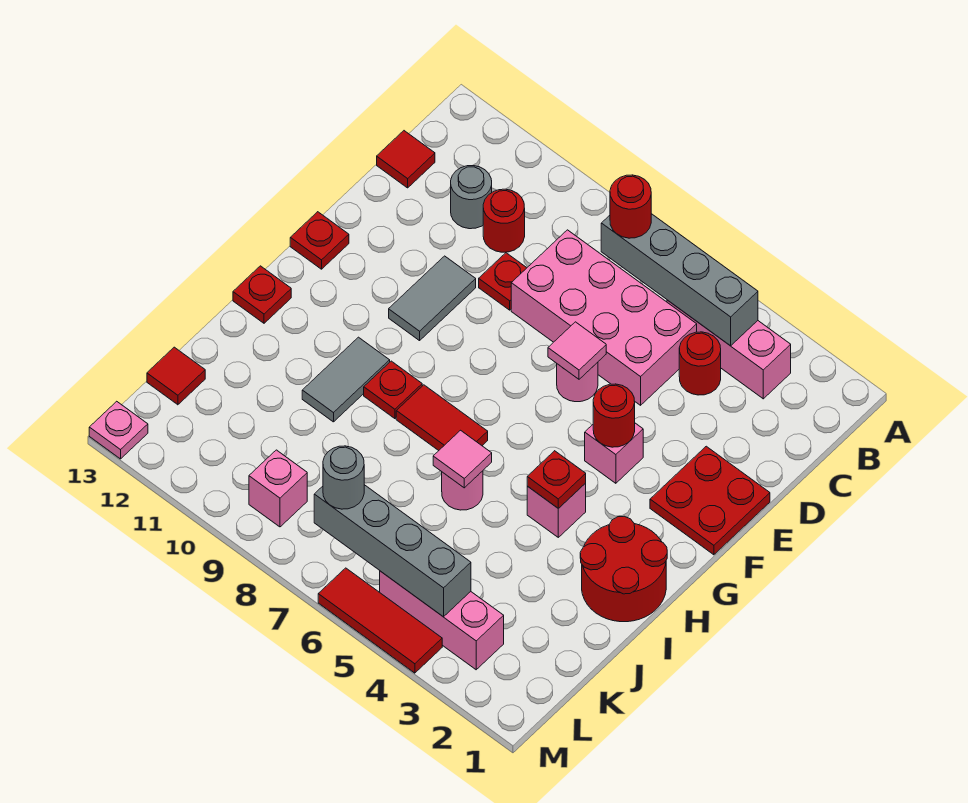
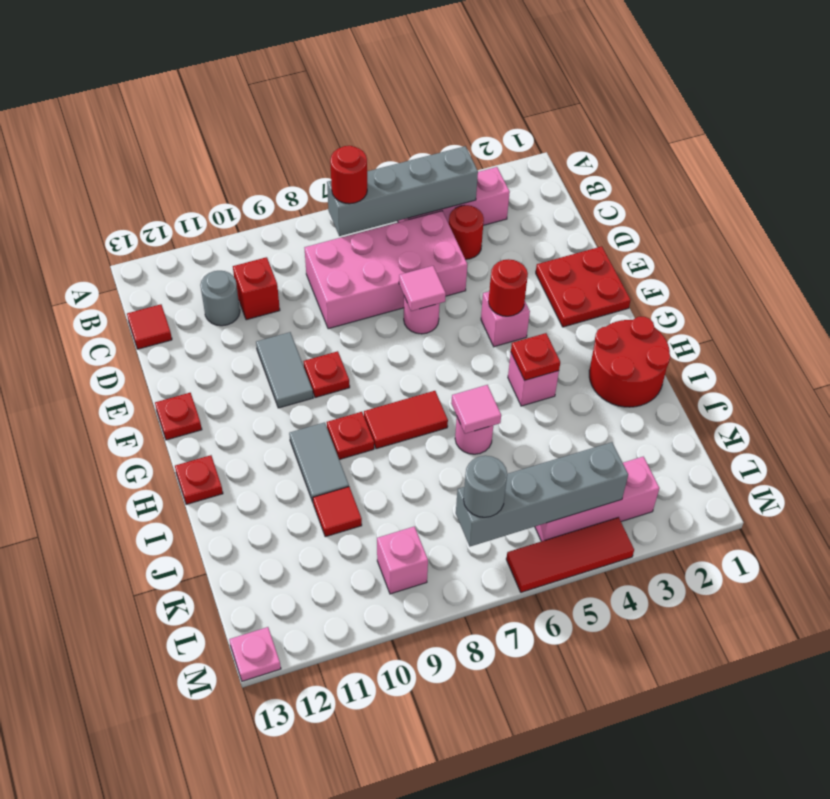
red round brick C10 level 1 -> red brick C10 level 1
red plate D9 level 1 -> red plate F9 level 1
red tile K13 level 1 -> red tile J10 level 1

